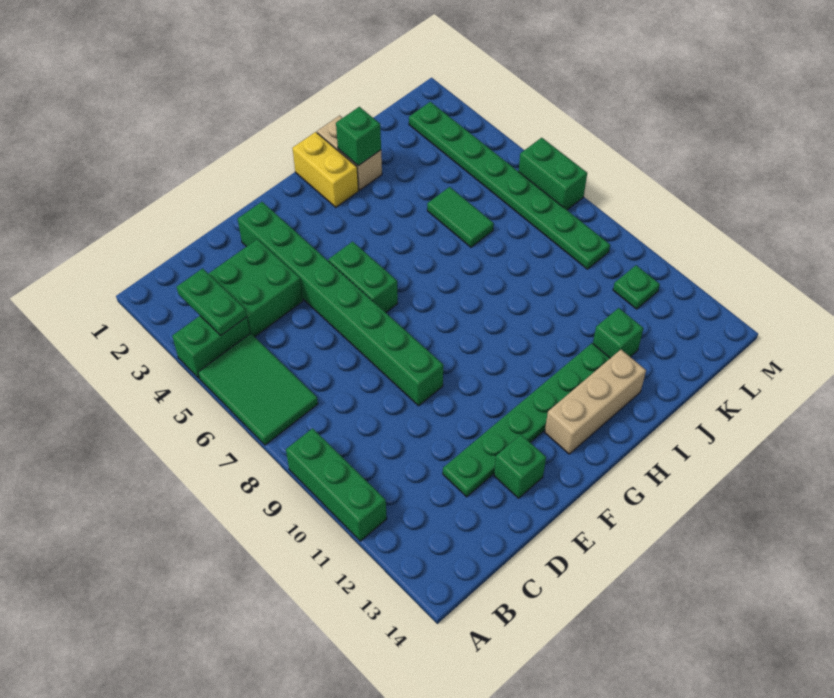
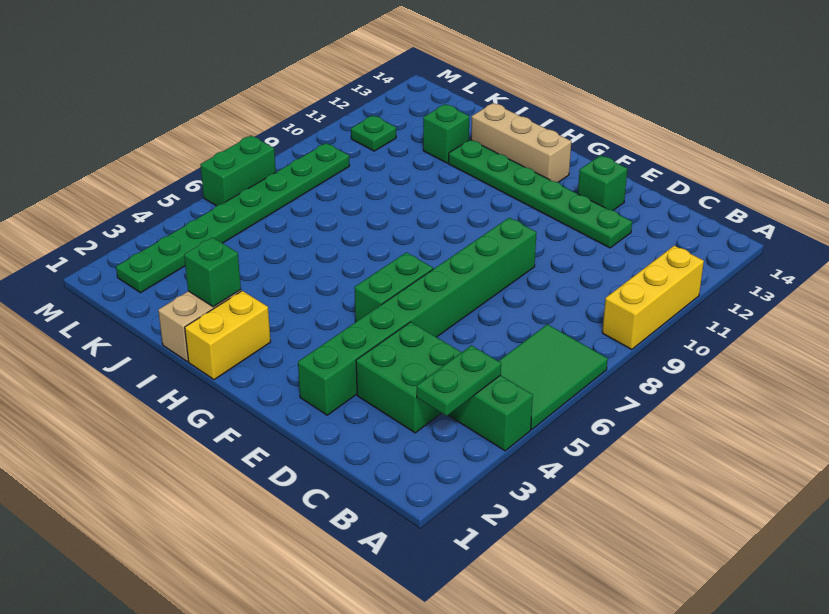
green brick A9:A11 level 1 -> yellow brick A9:A11 level 1
green tile J5:J6 level 1 -> none

